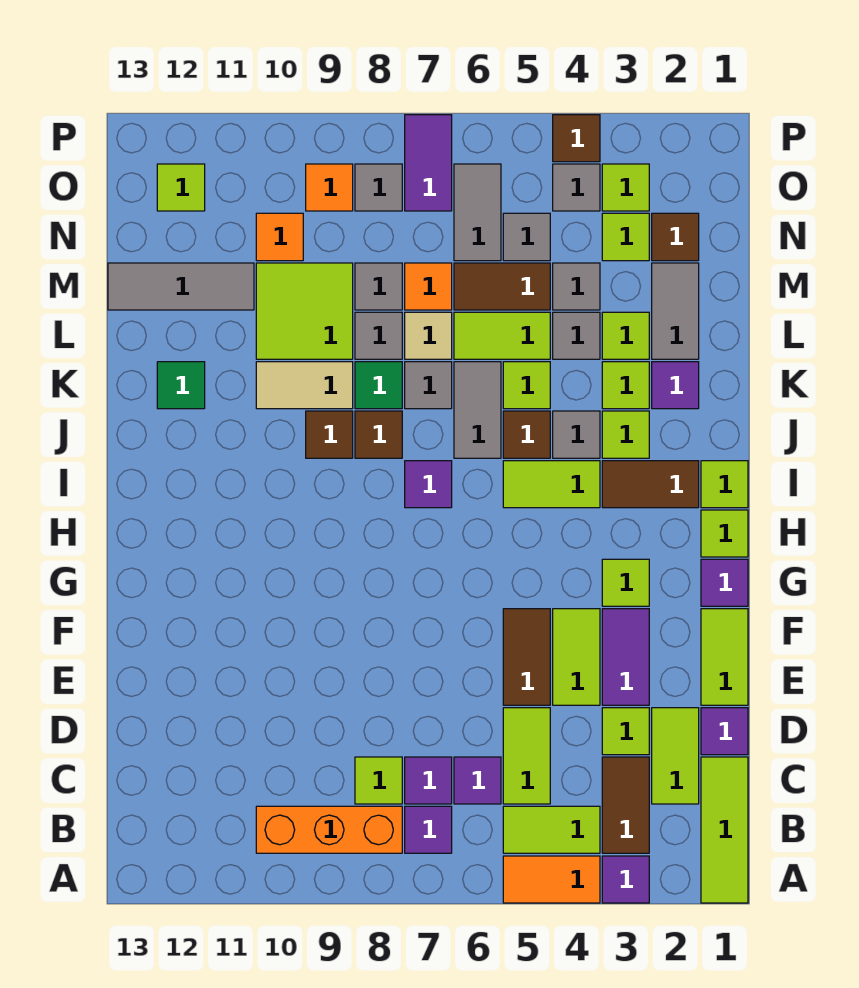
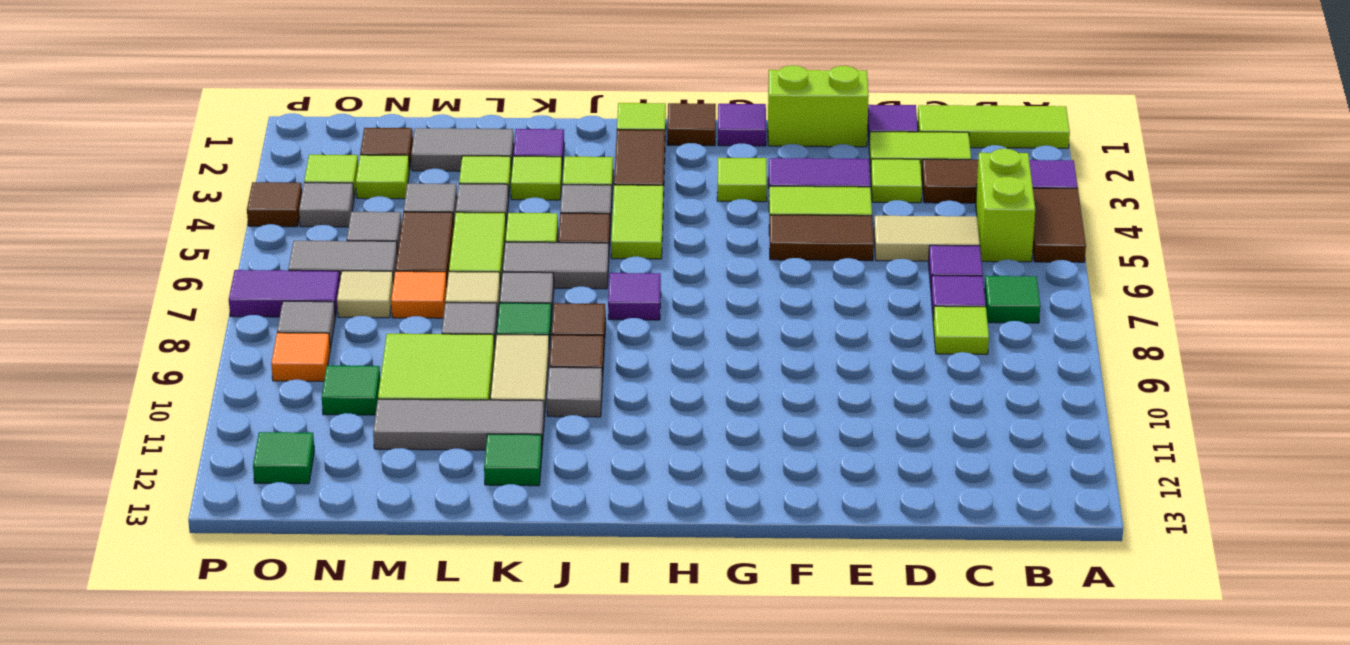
orange tile A4:A5 level 1 -> brown tile A4:A5 level 1
lime tile B4:B5 level 1 -> lime brick B4:B5 level 1
purple tile B7 level 1 -> green tile B7 level 1
orange brick B8:B10 level 1 -> none
lime tile C5:D5 level 1 -> tan tile C5:D5 level 1
lime tile E1:F1 level 1 -> lime brick E1:F1 level 1
lime tile H1 level 1 -> brown tile H1 level 1
grey tile M8 level 1 -> grey tile J10 level 1
grey tile M11:M13 level 1 -> grey tile K11:M11 level 1
none -> tan tile N7 level 1
orange tile N10 level 1 -> green tile N10 level 1
lime tile O12 level 1 -> green tile O12 level 1

